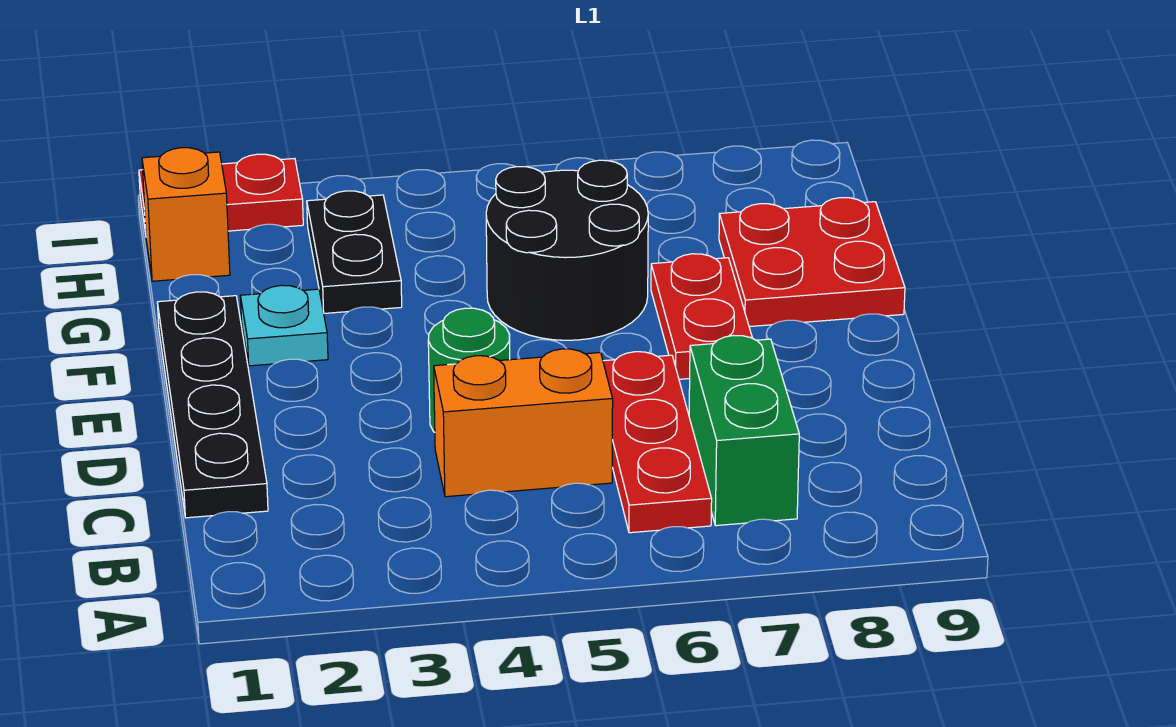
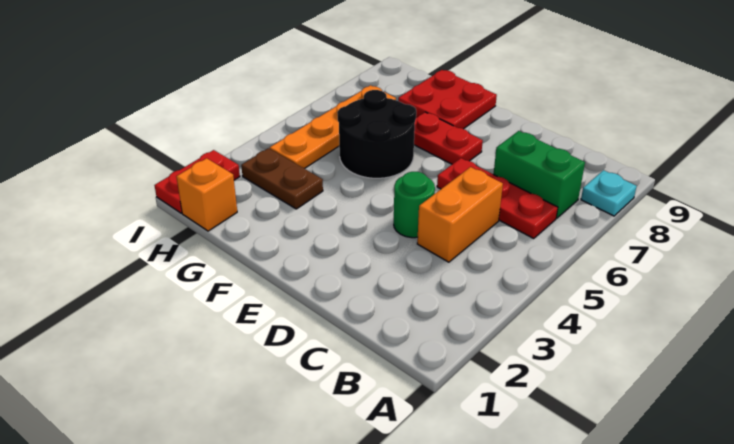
black plate C1:F1 level 1 -> none
cyan plate F2 level 1 -> cyan plate A8 level 1
black plate G3:H3 level 1 -> brown plate G3:H3 level 1
none -> orange plate H4:H7 level 1

